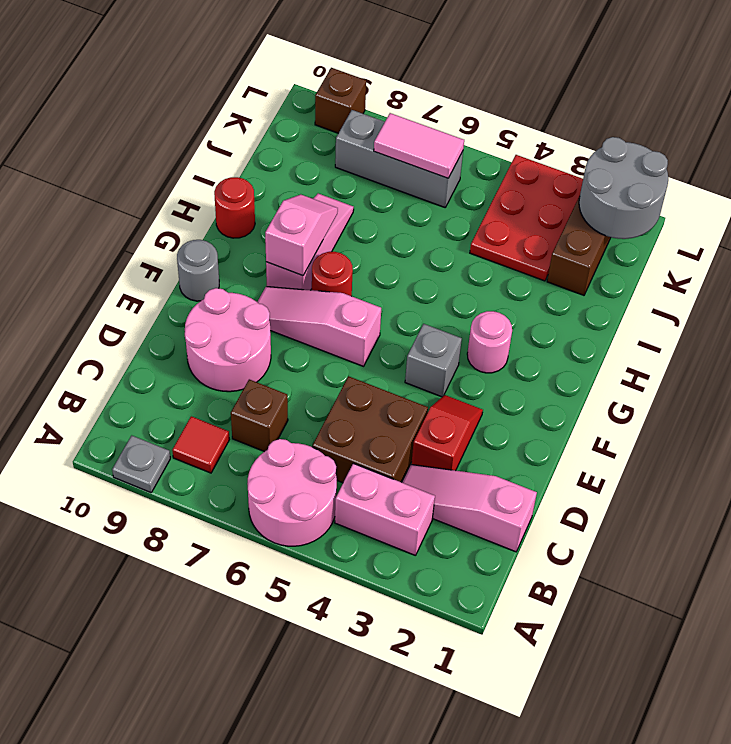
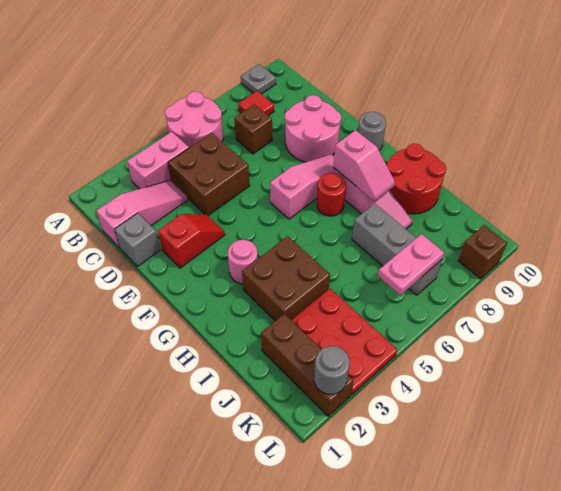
red slope D3:E3 level 1 top D -> red slope E2:E3 level 1 top 2
grey brick F4 level 1 -> grey brick D1 level 1
none -> brown brick H3:I4 level 1
red round brick H10 level 1 -> red round brick H9:I10 level 1
grey round brick K1:L2 level 2 -> grey round brick L2 level 2
grey brick K6:K8 level 1 -> grey brick I7:K7 level 1
pink tile K6:K7 level 2 -> pink plate K6:K7 level 2

